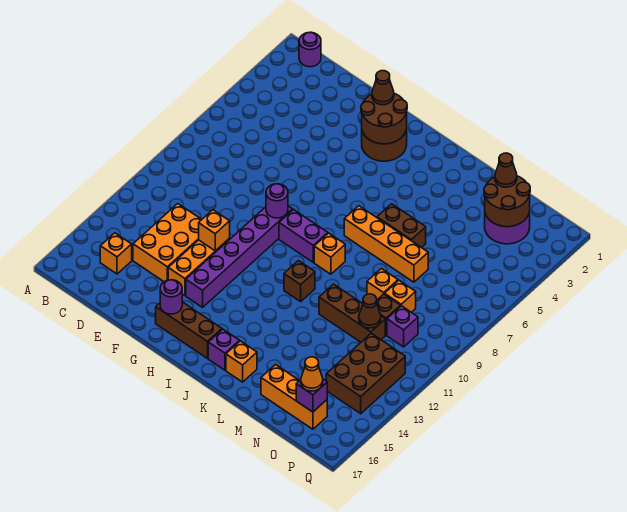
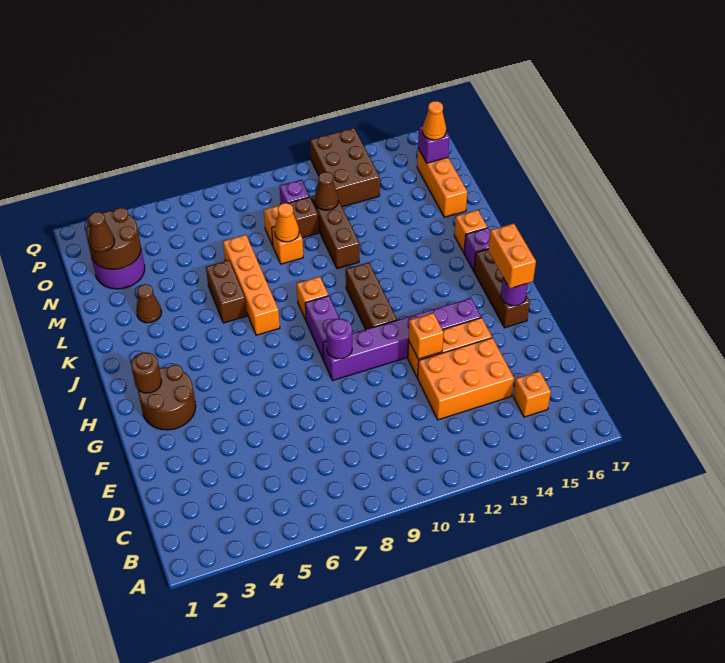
purple round brick B1 level 1 -> none
brown round brick G2:H3 level 2 -> brown round brick H2 level 2
brown cone G2 level 3 -> brown cone L3 level 1
none -> orange brick G16:H16 level 3
brown brick J11 level 1 -> brown brick H11:J11 level 1
none -> orange cone M9 level 2
brown brick O12:P14 level 1 -> brown brick O12:Q13 level 1

